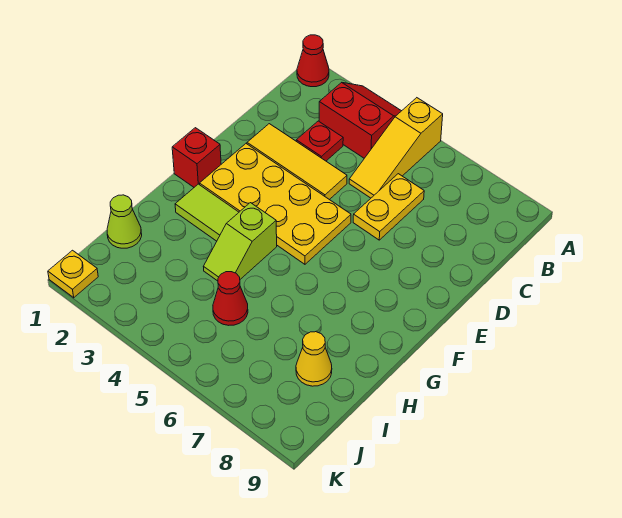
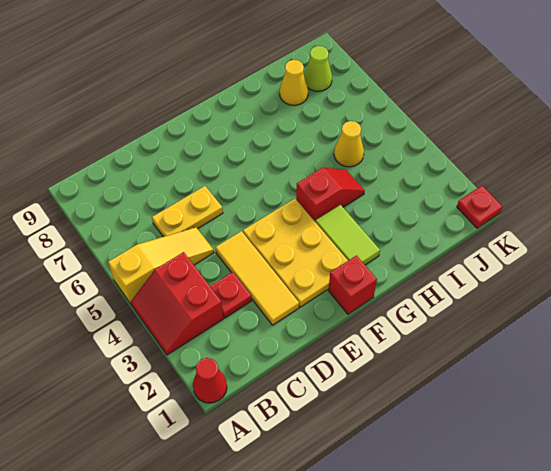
yellow plate E2:F5 level 1 -> yellow plate E2:F4 level 1
lime slope G4:H4 level 1 top G -> red slope G4:H4 level 1 top G
lime cone I1 level 1 -> lime cone J8 level 1
red cone I5 level 1 -> yellow cone I5 level 1
yellow plate K1 level 1 -> red plate K1 level 1

